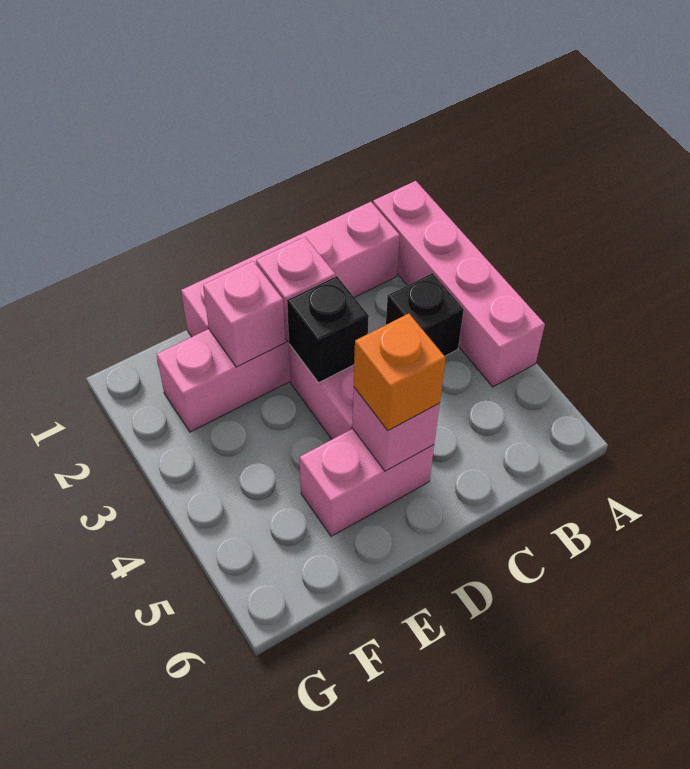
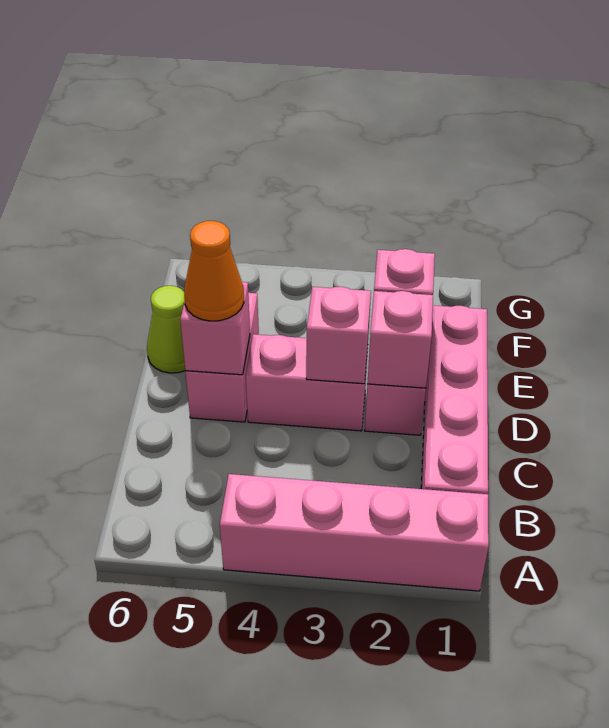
black brick B3 level 1 -> none
black brick D3 level 2 -> pink brick D3 level 2
orange brick D5 level 3 -> orange cone D5 level 3
none -> lime cone E6 level 1

